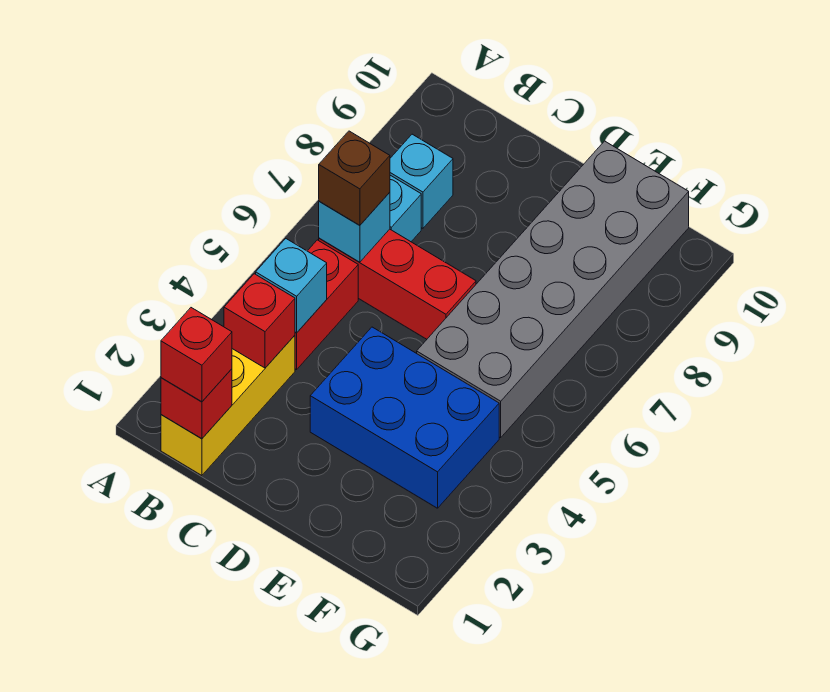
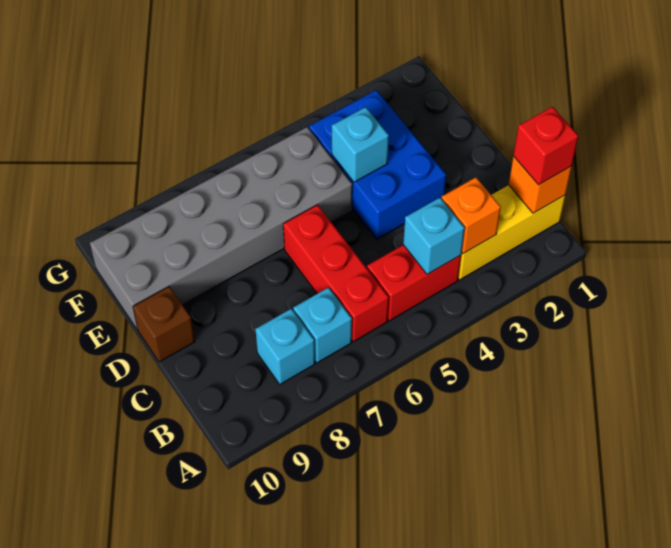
red brick B1 level 2 -> orange brick B1 level 2
red brick B3 level 2 -> orange brick B3 level 2
cyan brick B6 level 2 -> cyan brick E4 level 2
brown brick B6 level 3 -> brown brick D10 level 1

